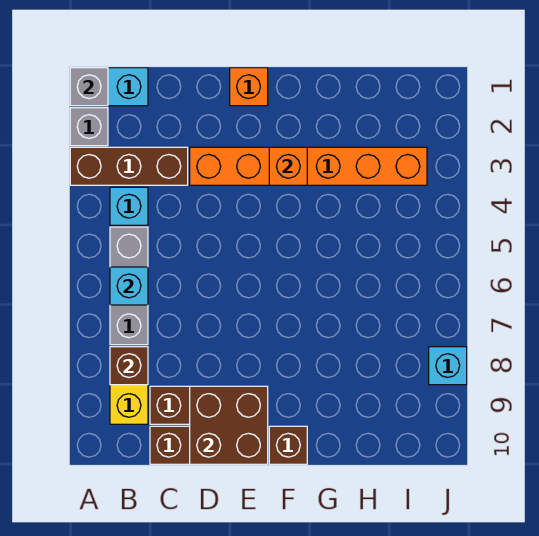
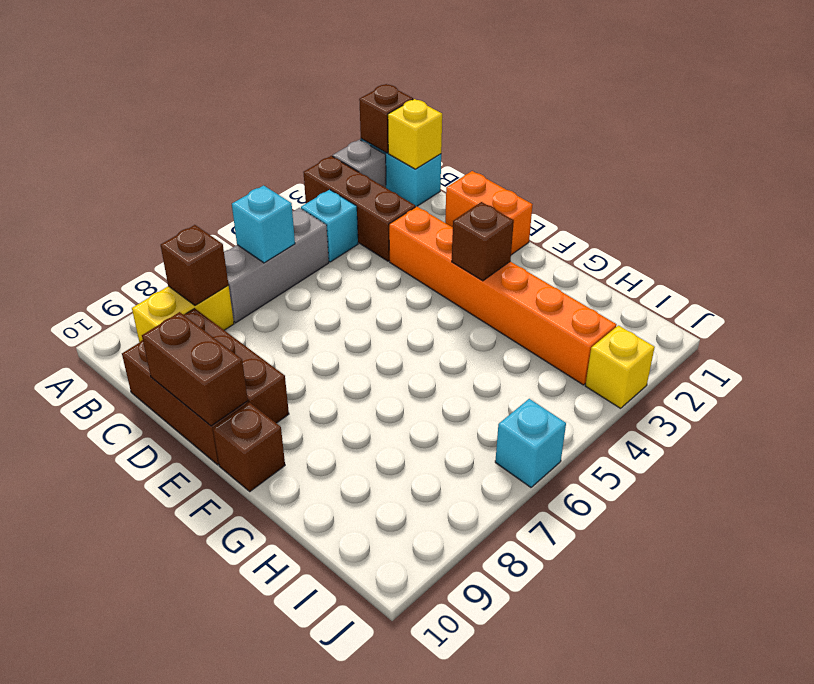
grey brick A1 level 2 -> brown brick A1 level 2
none -> yellow brick B1 level 2
brown brick D9:E10 level 2 -> brown brick D10:E10 level 2
orange brick E1 level 1 -> orange brick D1:E1 level 1
orange brick F3 level 2 -> brown brick F3 level 2
none -> yellow brick J3 level 1
cyan brick J8 level 1 -> cyan brick J6 level 1

